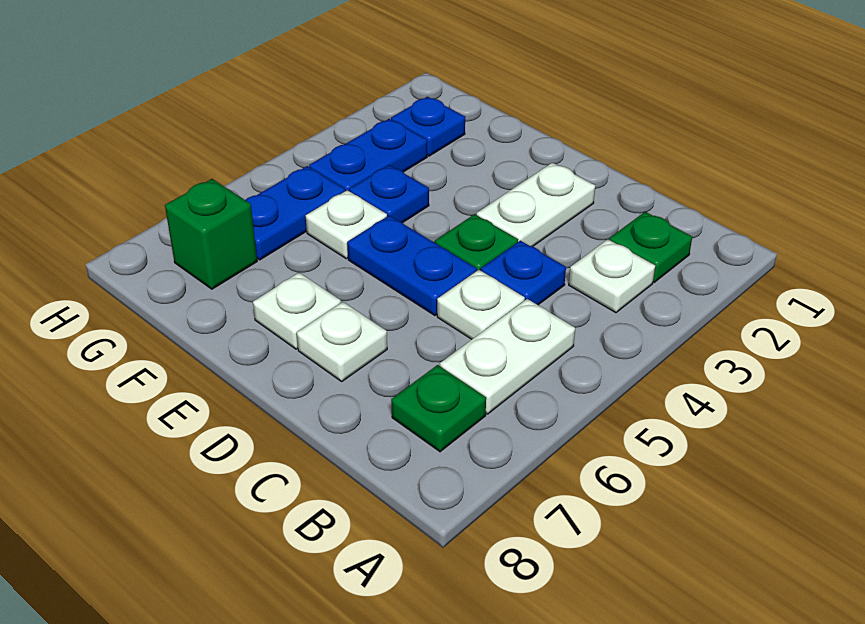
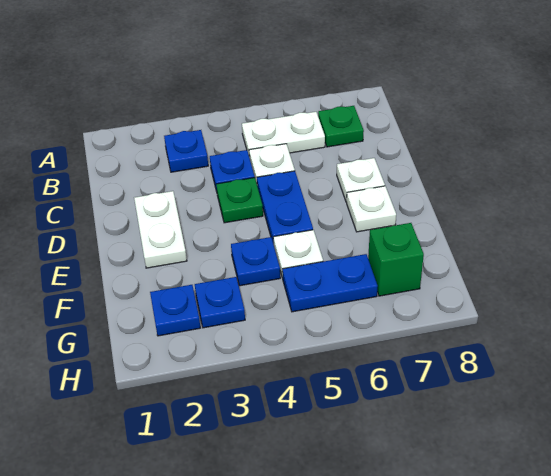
green plate B2 level 1 -> none
white plate B3 level 1 -> blue plate B3 level 1
white plate D2:D3 level 1 -> white plate D2:E2 level 1
blue plate G3:G4 level 1 -> blue plate G3 level 1

